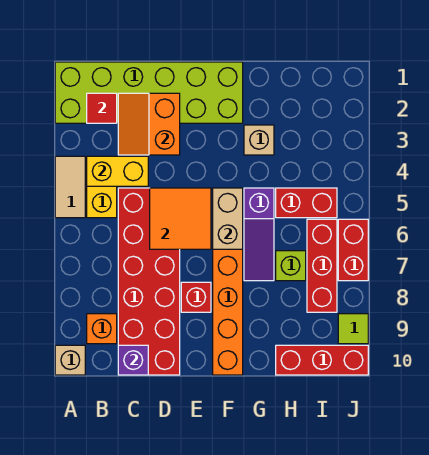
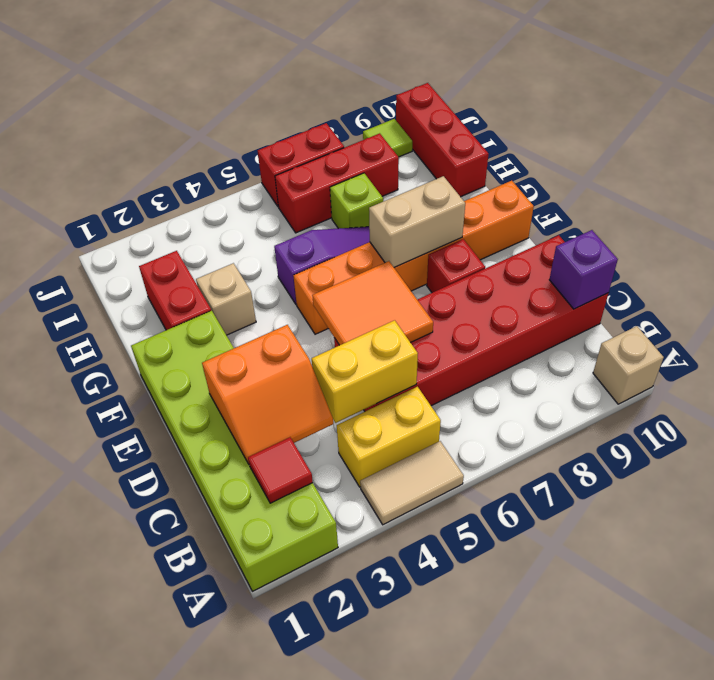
yellow brick B4:C4 level 2 -> yellow brick C4:C5 level 2
orange brick B9 level 1 -> none
tan brick F5:F6 level 2 -> tan brick F7:F8 level 2
red brick H5:I5 level 1 -> red brick G2:H2 level 1

